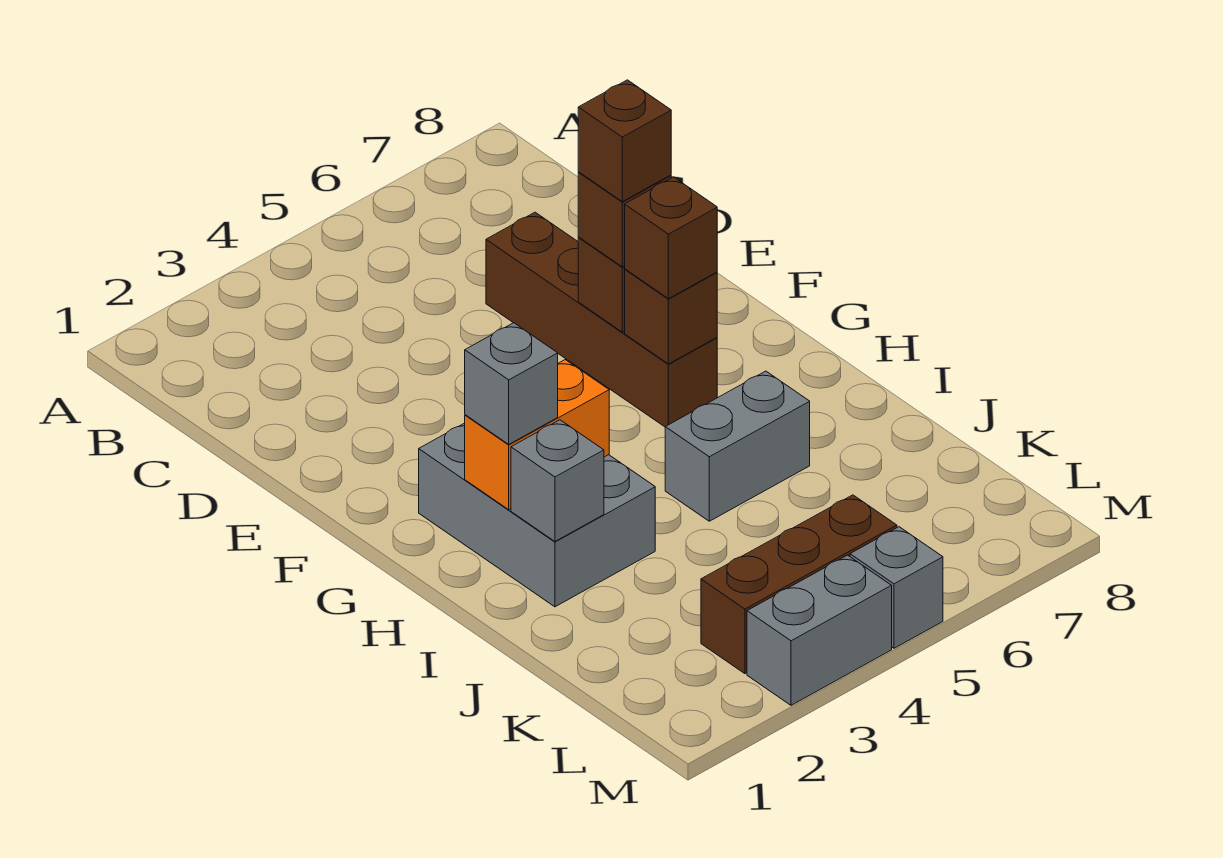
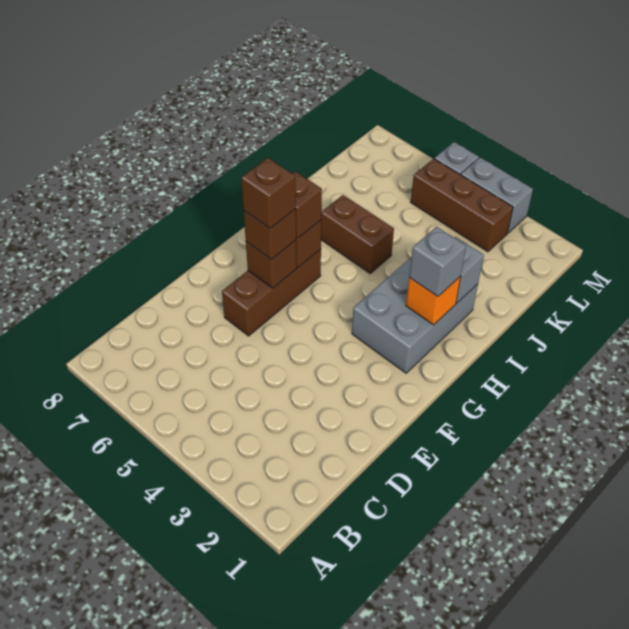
brown brick D6:G6 level 1 -> brown brick E6:G6 level 1
orange brick H2:H3 level 2 -> orange brick H2 level 2
grey brick I5:I6 level 1 -> brown brick I5:I6 level 1

